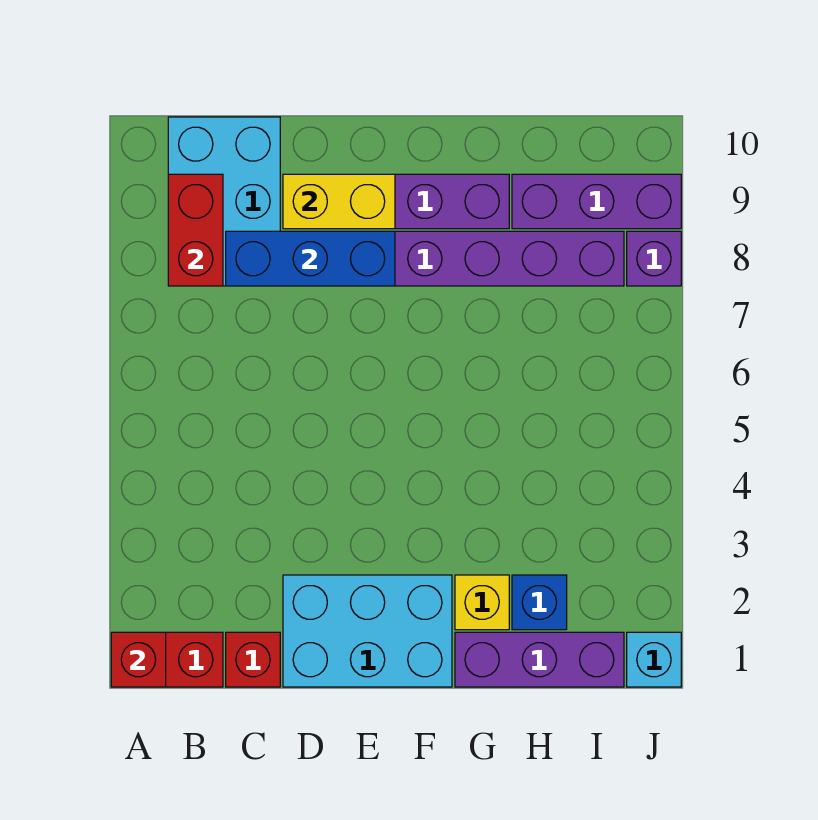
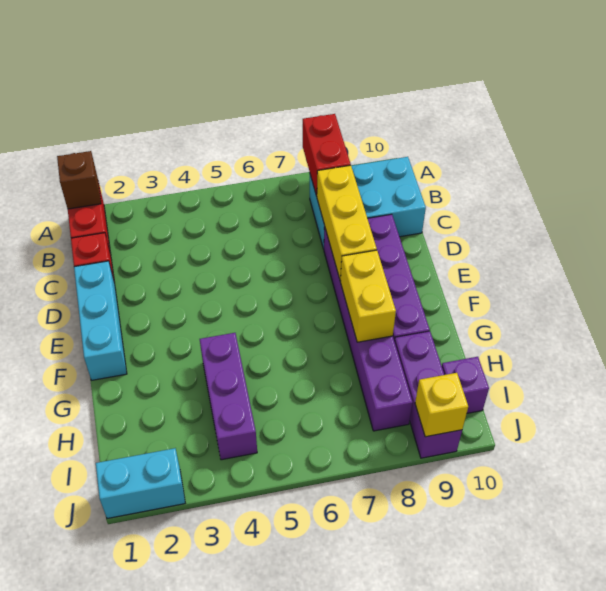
red brick A1 level 2 -> brown brick A1 level 2
red brick B8:B9 level 2 -> red brick A8:B8 level 2
blue brick C8:E8 level 2 -> yellow brick C8:E8 level 2
cyan brick D1:F2 level 1 -> cyan brick D1:F1 level 1
yellow brick D9:E9 level 2 -> yellow brick F8:G8 level 2
purple brick G1:I1 level 1 -> purple brick G4:I4 level 1
yellow brick G2 level 1 -> yellow brick J9 level 2
blue brick H2 level 1 -> none
cyan brick J1 level 1 -> cyan brick J1:J2 level 1
purple brick J8 level 1 -> purple brick I10 level 1

